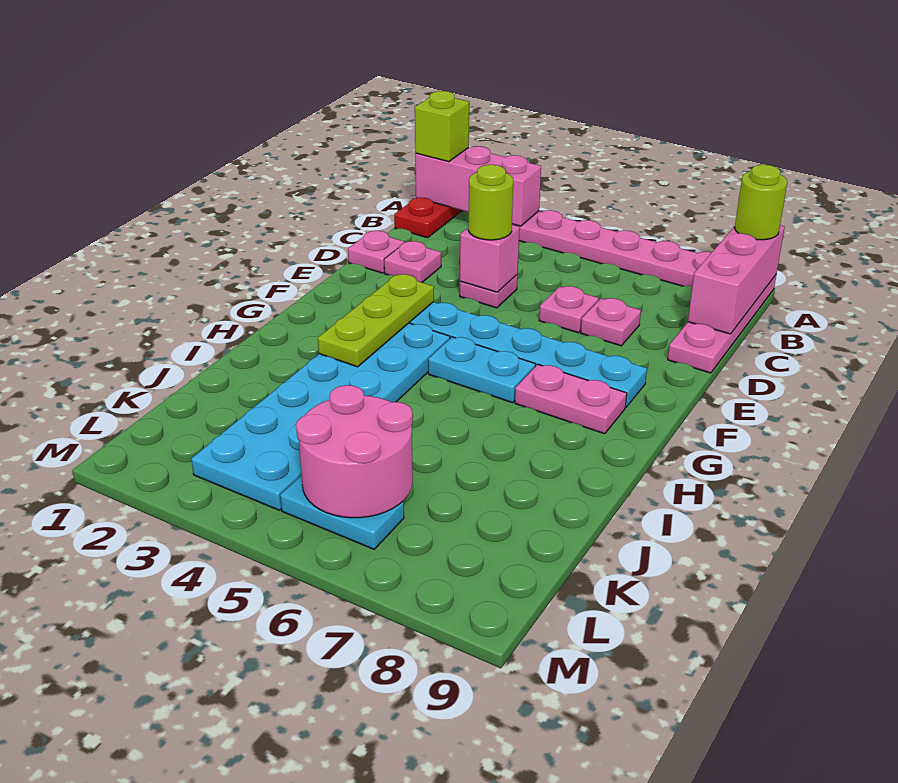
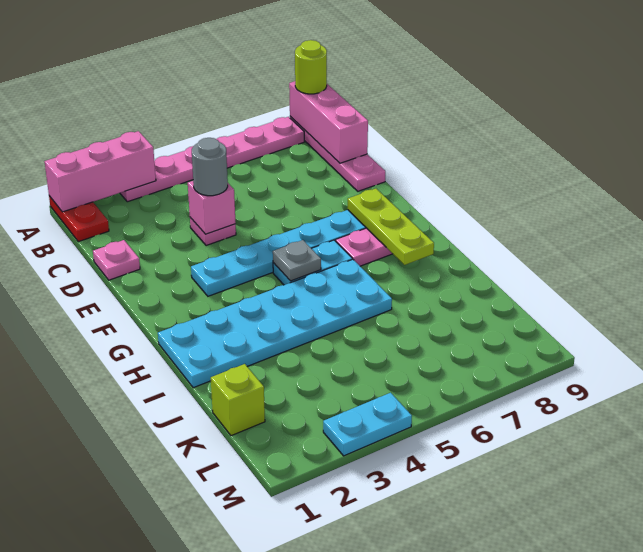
lime brick A1 level 3 -> lime brick K1 level 1
pink plate D2 level 1 -> none
lime round brick D4 level 3 -> grey round brick D4 level 3
pink plate D6 level 1 -> none
pink plate D7 level 1 -> none
lime plate F3:H3 level 2 -> lime plate F8:H8 level 2
cyan plate G3:L4 level 1 -> cyan plate H1:I6 level 1
none -> grey plate G5 level 2
pink round brick K5:L6 level 2 -> none
cyan plate L5:L6 level 1 -> cyan plate M3:M4 level 1

